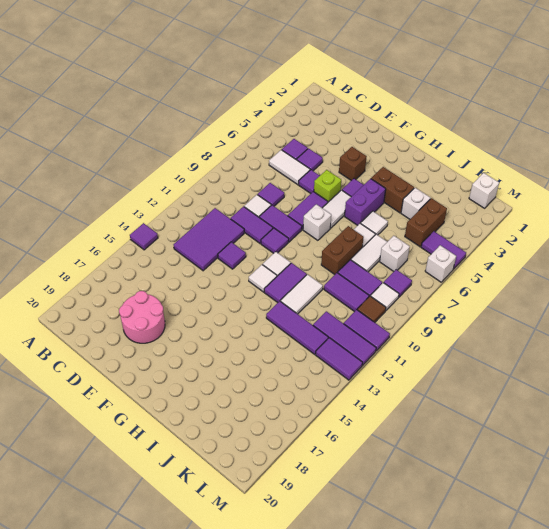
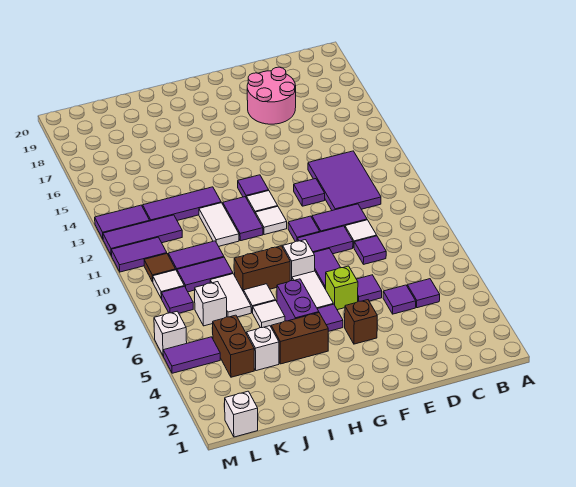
purple tile A14 level 1 -> purple tile G13 level 1
white tile C6:D6 level 1 -> none
brown brick I8:I9 level 1 -> brown brick H8:I8 level 1

